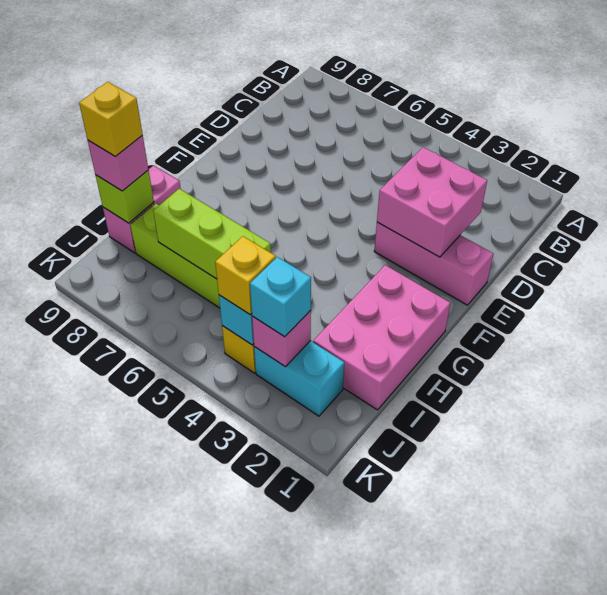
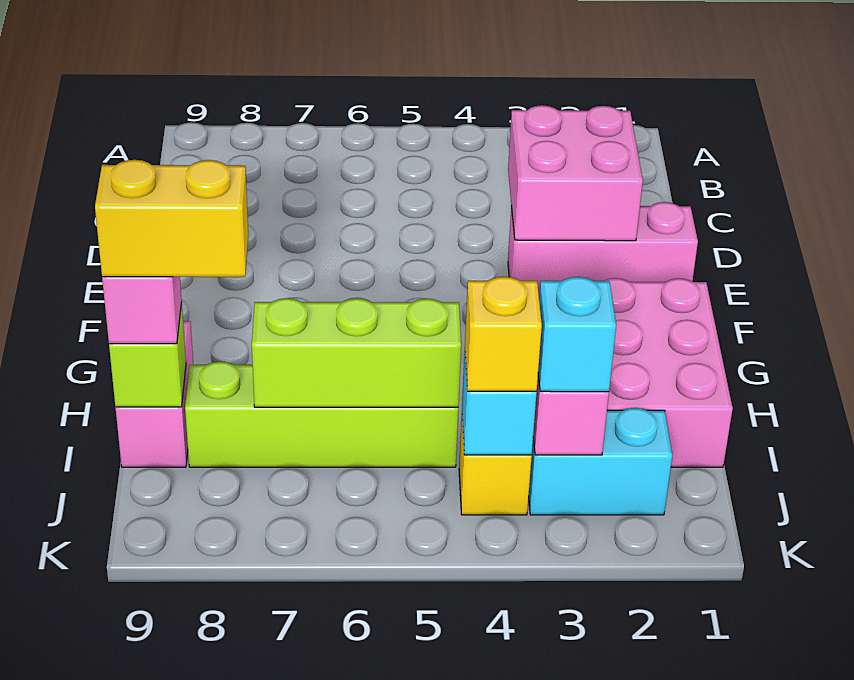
yellow brick I9 level 4 -> yellow brick I8:I9 level 4

